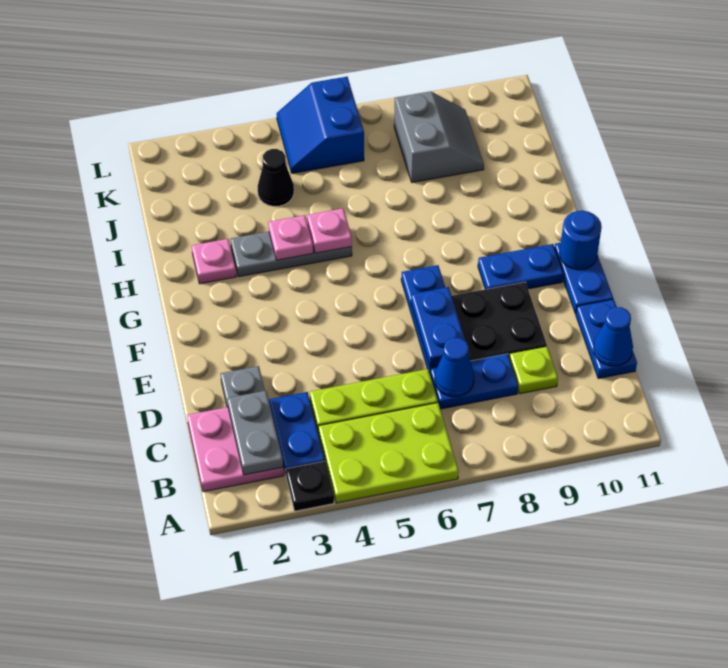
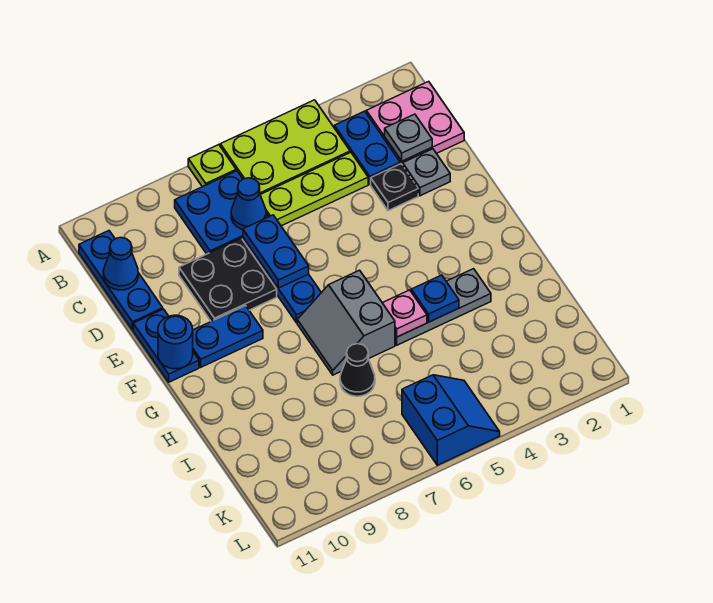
black plate A3 level 1 -> black plate D3 level 1
grey plate B2:C2 level 2 -> grey plate C2 level 2
blue plate C7:C8 level 1 -> blue plate B7:C8 level 1
lime plate C9 level 1 -> lime plate A7 level 1
blue plate C11:D11 level 1 -> blue plate B11:D11 level 1
pink plate H2 level 1 -> none
pink plate H4 level 2 -> blue plate H4 level 2
black cone J4 level 1 -> black cone I7 level 1
grey slope J8:K9 level 1 top 8 -> grey slope G6:H7 level 1 top 6

